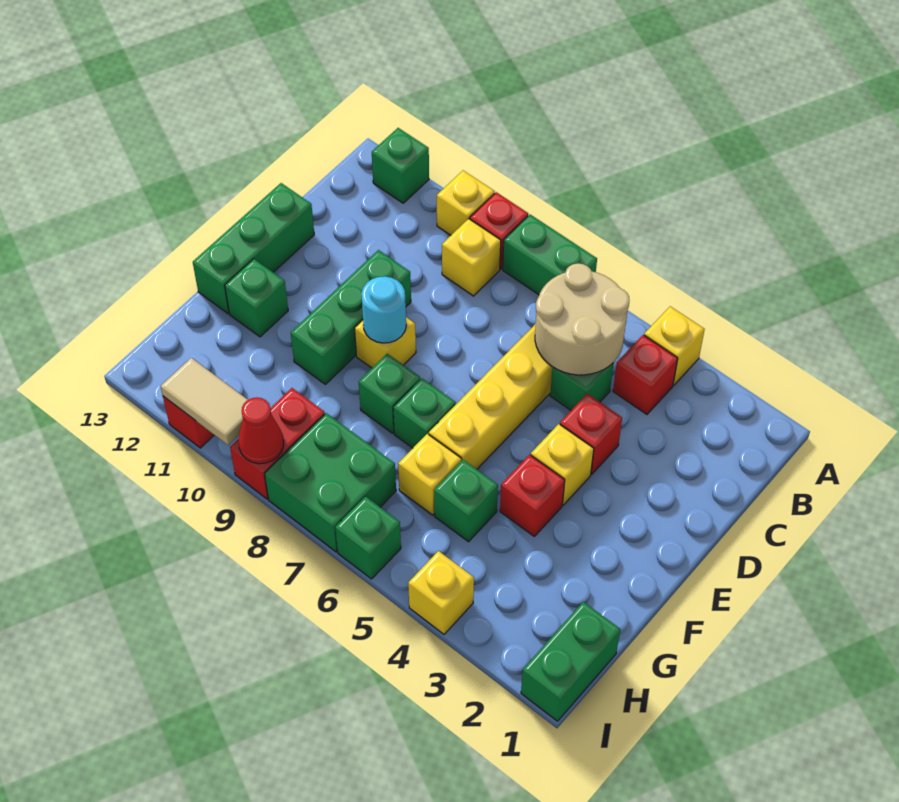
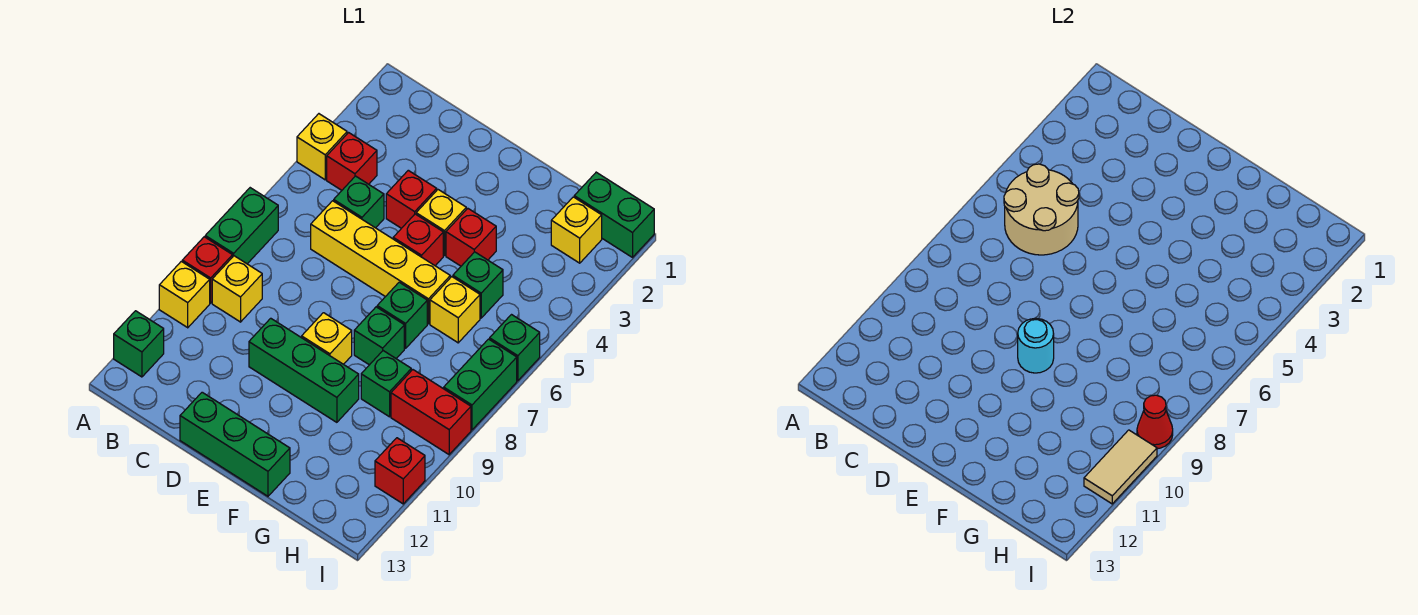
none -> red brick E5 level 1
green brick F12 level 1 -> green brick G9 level 1
green brick H7:I8 level 1 -> green brick I7:I8 level 1
yellow brick I4 level 1 -> yellow brick H2 level 1

